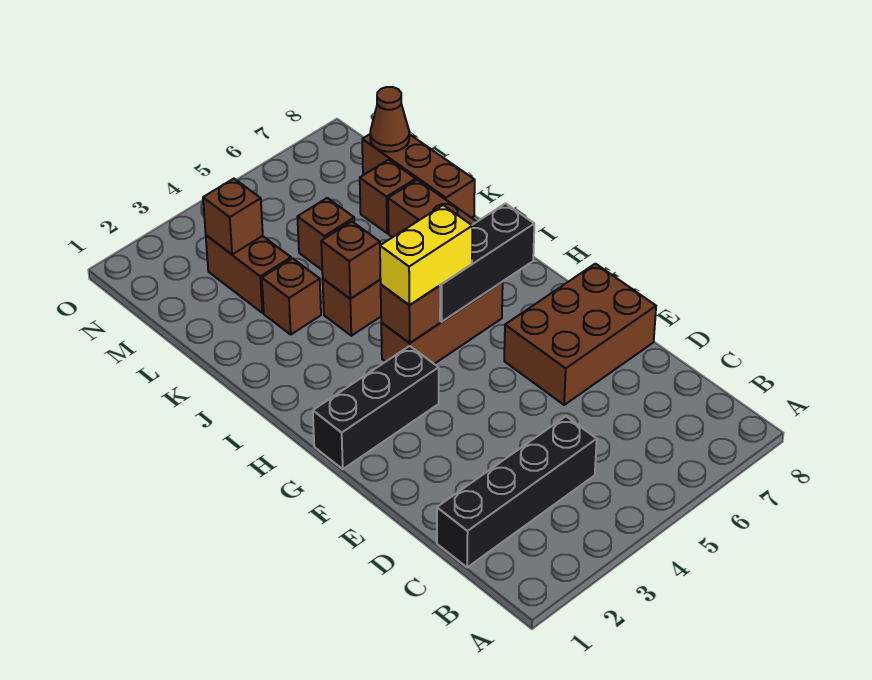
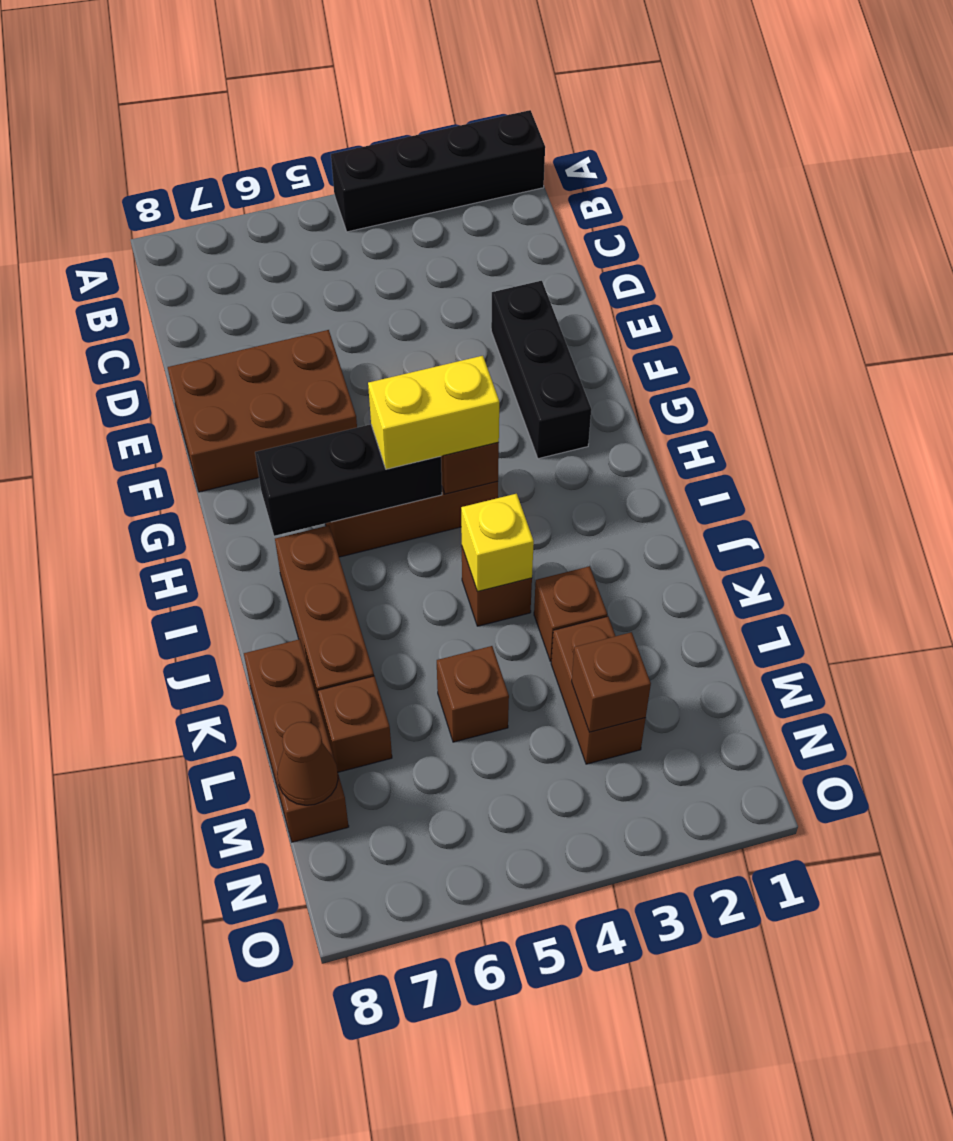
black brick C1:C4 level 1 -> black brick A1:A4 level 1
black brick G1:G3 level 1 -> black brick E2:G2 level 1
brown brick J4 level 2 -> yellow brick J4 level 2

